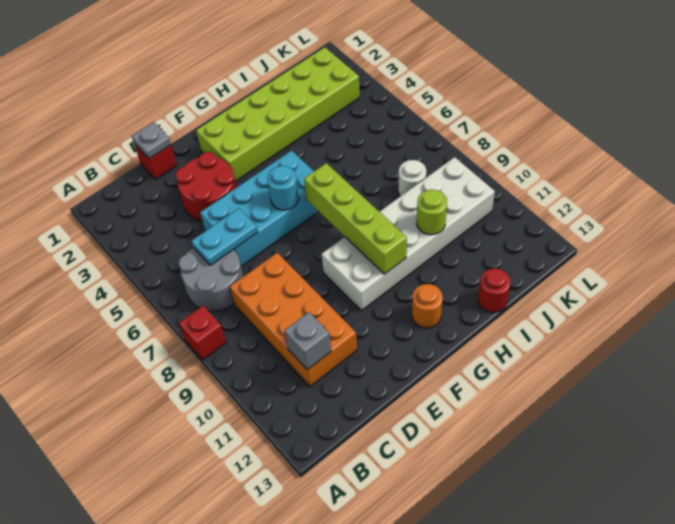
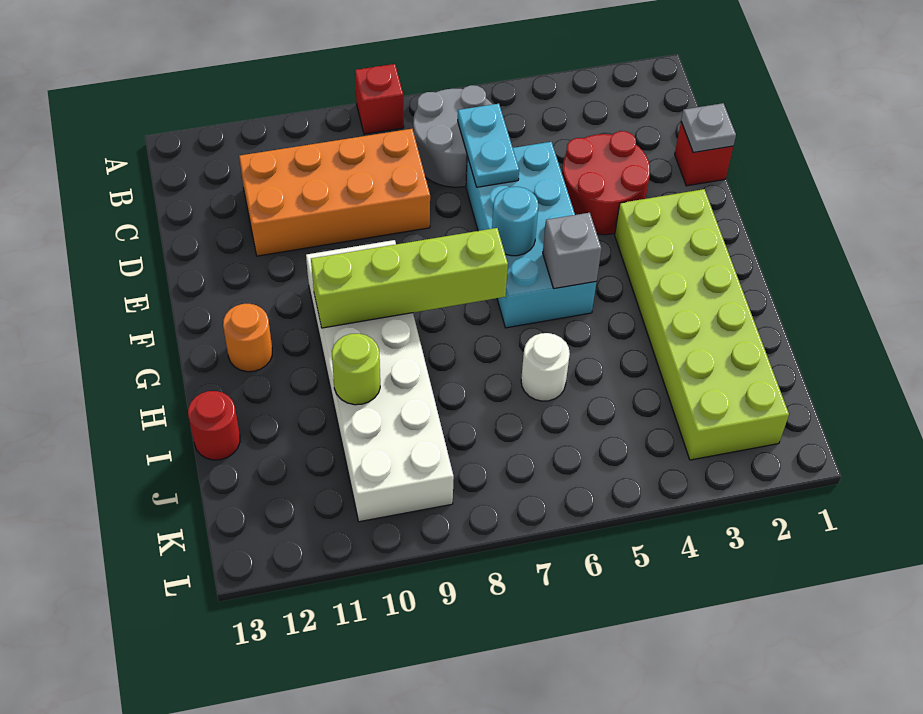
grey brick C11 level 2 -> grey brick G5 level 2
white round brick J8 level 1 -> white round brick I6 level 1

